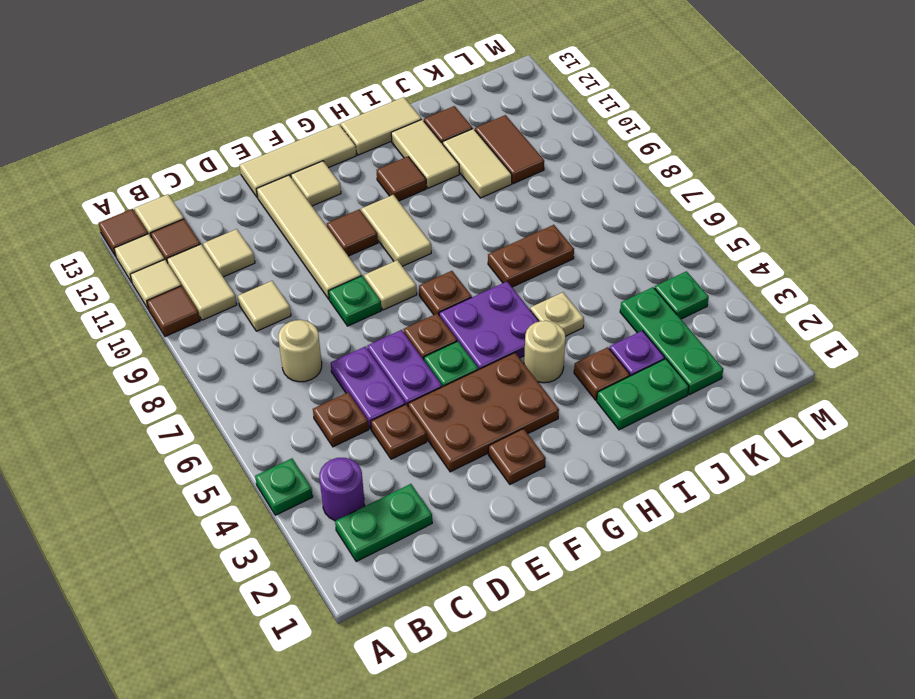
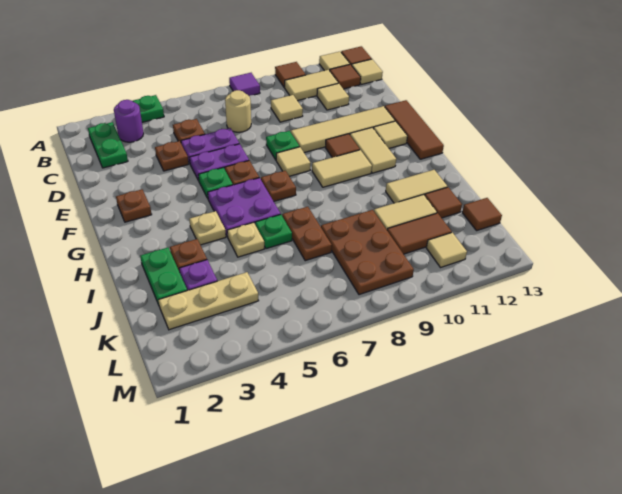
none -> purple tile A8 level 1
tan tile A11 level 1 -> tan tile L11 level 1
brown plate E3:G4 level 1 -> brown plate J8:L9 level 1
tan tile E13:G13 level 1 -> brown tile E13:G13 level 1
tan round brick H4 level 1 -> tan plate H4 level 1
brown tile H11 level 1 -> brown tile K13 level 1
tan tile H13:I13 level 1 -> tan tile F11:G11 level 1
green plate K2:K4 level 1 -> tan plate K2:K4 level 1
green plate L4 level 1 -> green plate I6 level 1

